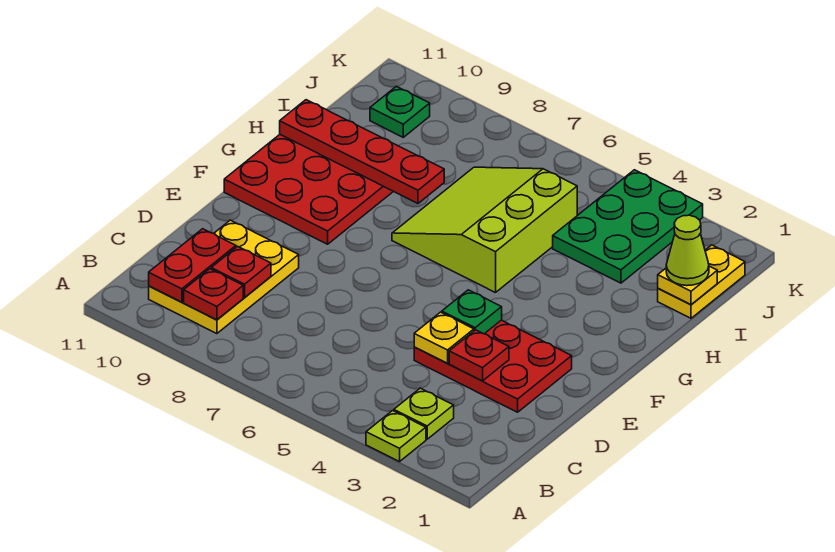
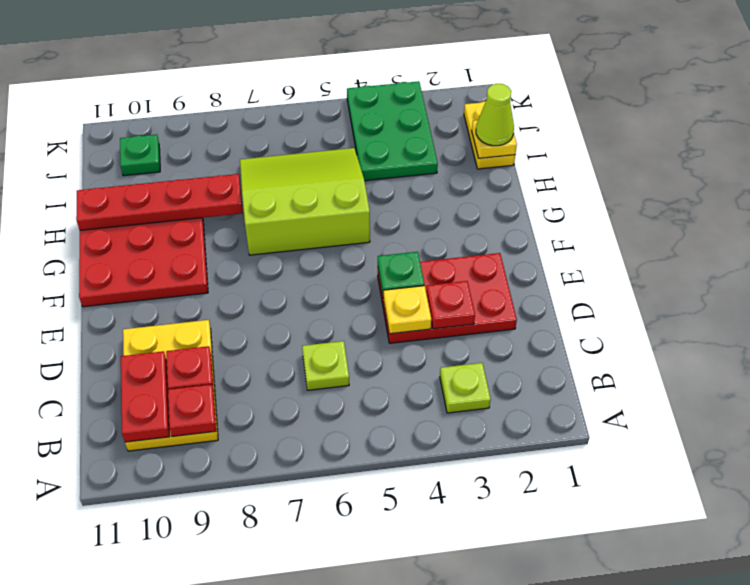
lime plate A3 level 1 -> lime plate C6 level 1
lime slope G5:I7 level 1 top 5 -> lime slope G5:I7 level 1 top G

